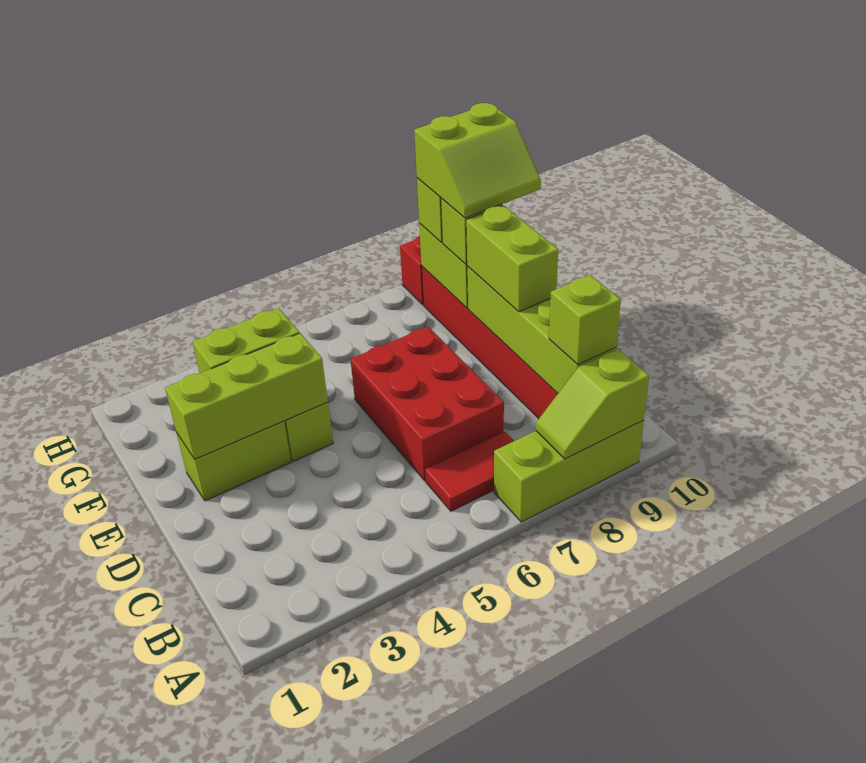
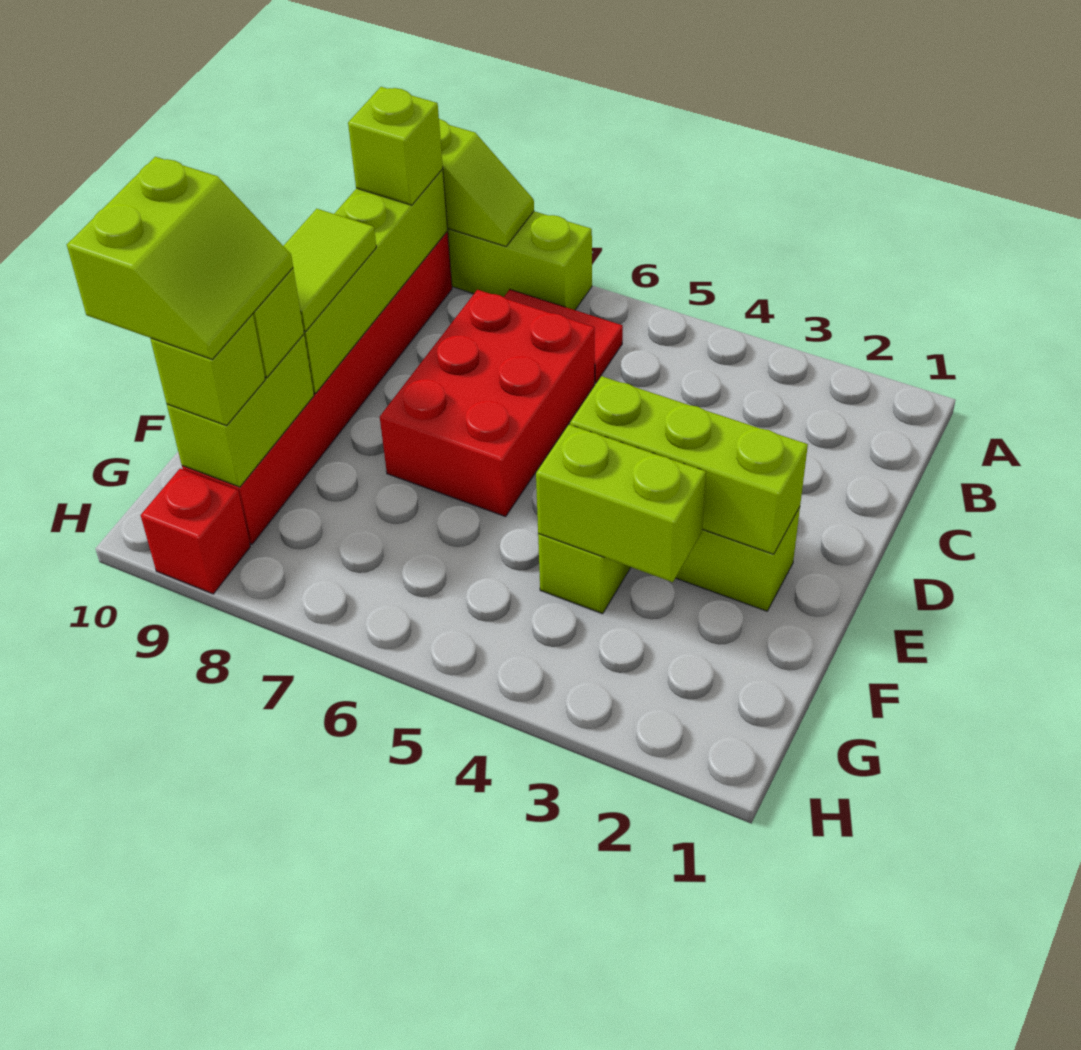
lime brick D9:E9 level 3 -> lime tile D9:E9 level 3
lime slope F9:G10 level 4 top G -> lime slope F9:G10 level 4 top 10

